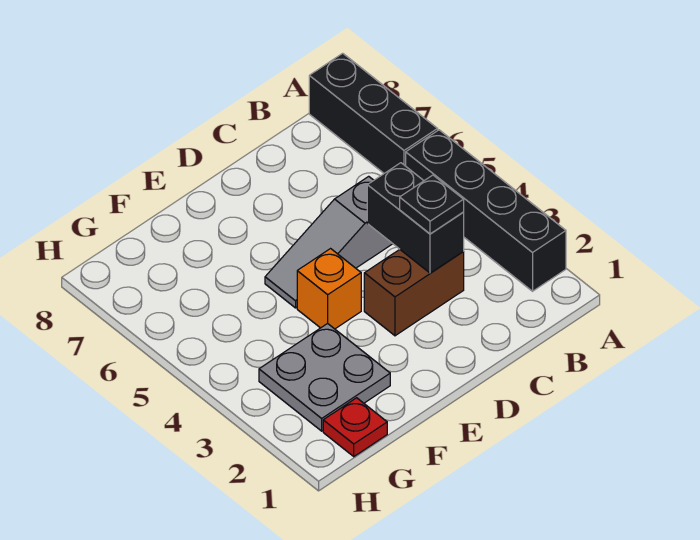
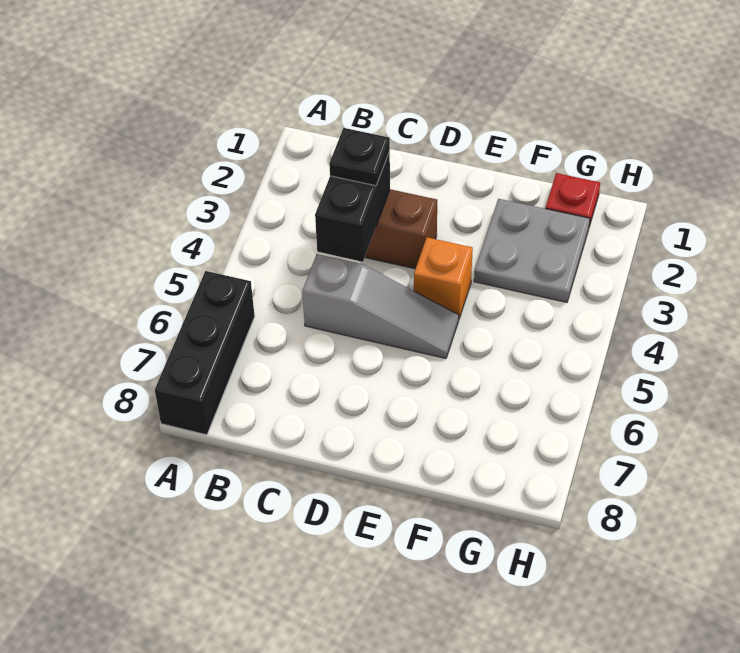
black brick A2:A5 level 1 -> none

